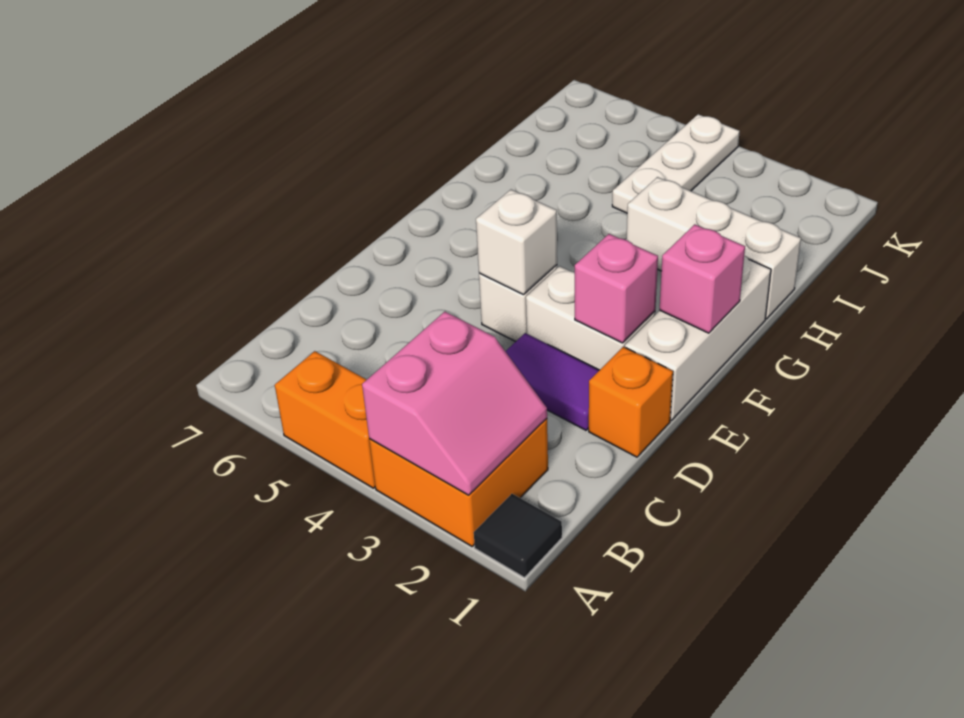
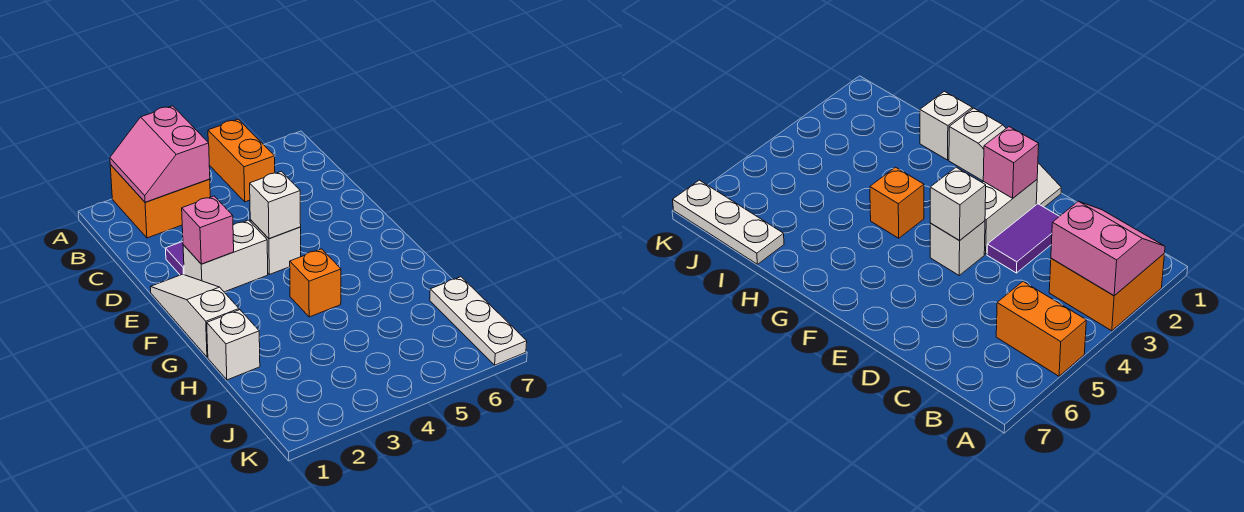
black tile A1 level 1 -> none
orange brick A4:A5 level 1 -> orange brick A5:B5 level 1
orange brick D1 level 1 -> orange brick G4 level 1
white brick E1:G1 level 1 -> white slope E1:G1 level 1 top G
pink brick F1 level 2 -> none
white brick H1:H3 level 1 -> white brick H1 level 1
white plate I4:K4 level 1 -> white plate I7:K7 level 1

